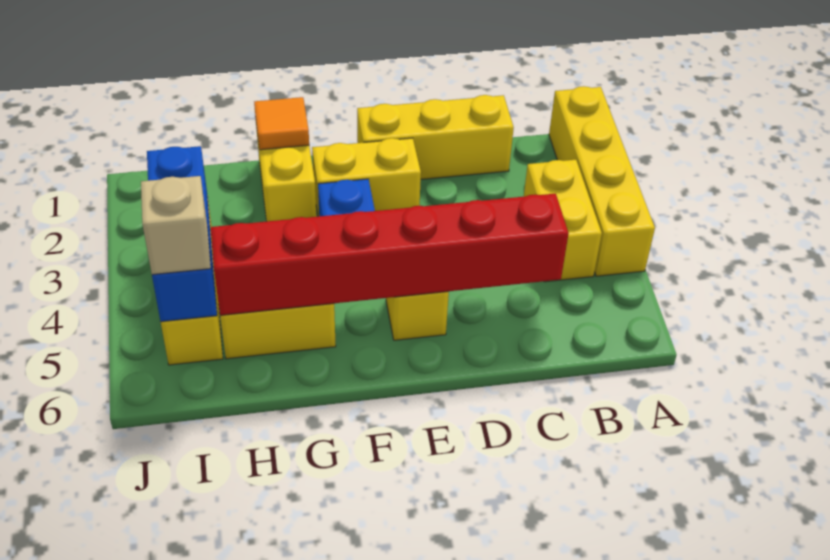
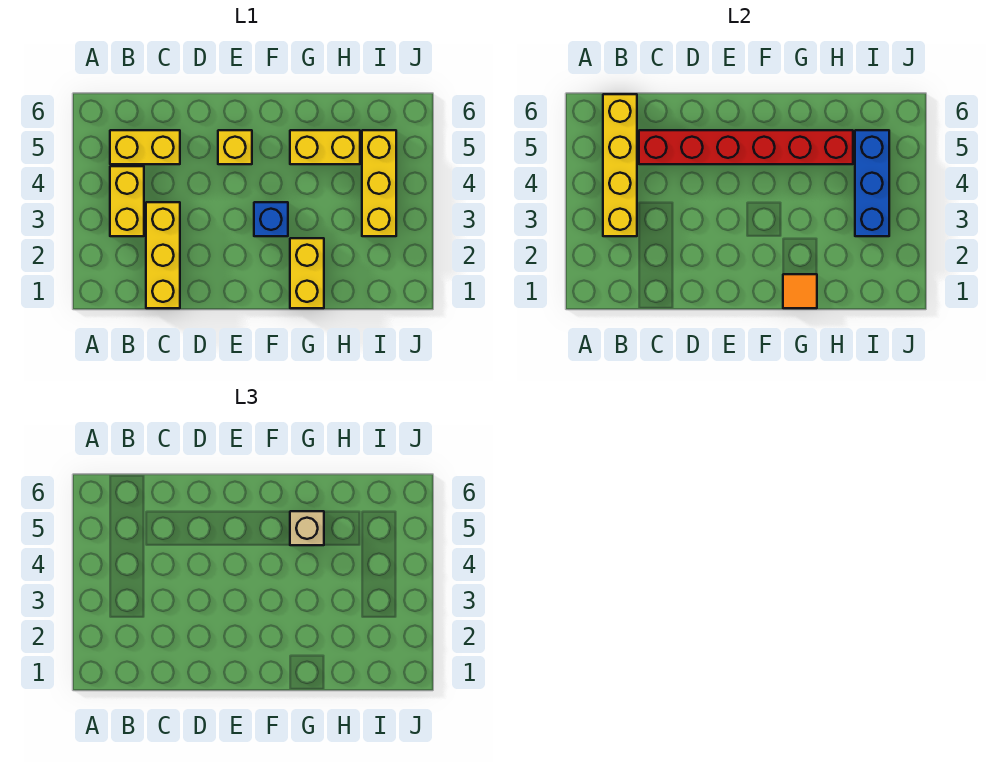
yellow brick A1:A4 level 1 -> yellow brick B3:B6 level 2
yellow brick C1:E1 level 1 -> yellow brick C1:C3 level 1
yellow brick E2:F2 level 1 -> yellow brick B5:C5 level 1
tan brick I5 level 3 -> tan brick G5 level 3

